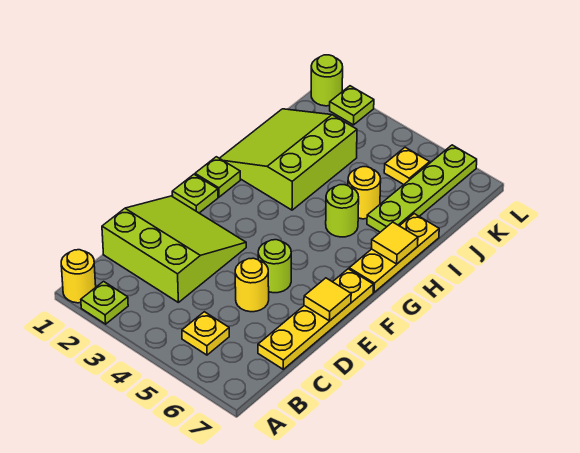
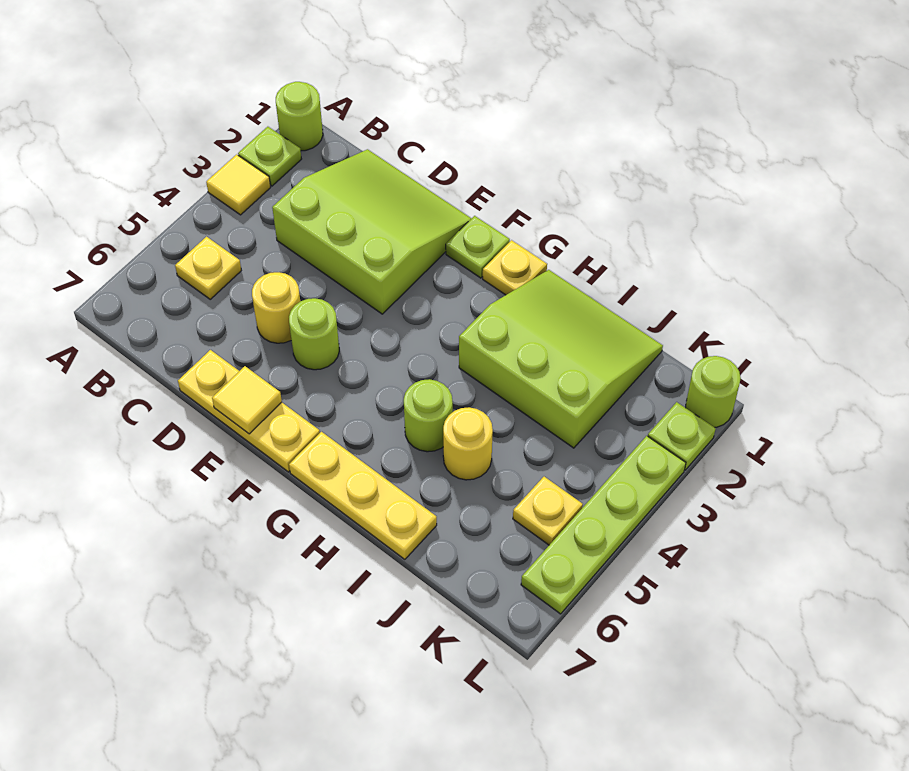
yellow round brick A1 level 1 -> lime round brick A1 level 1
lime slope C1:E3 level 1 top C -> lime slope C1:E3 level 1 top 3
yellow plate C7:F7 level 1 -> yellow plate D7:F7 level 1
lime plate G1 level 1 -> yellow plate G1 level 1
yellow tile H7 level 2 -> yellow tile A3 level 1
lime plate I6:L6 level 1 -> lime plate L3:L6 level 1

